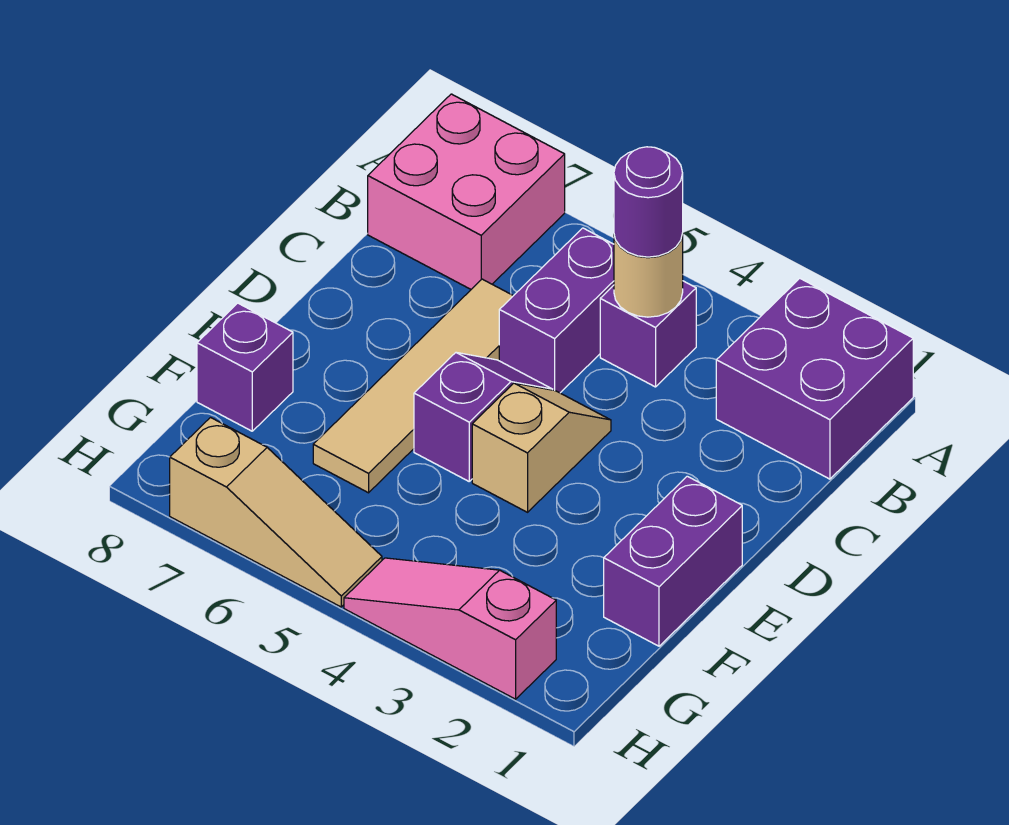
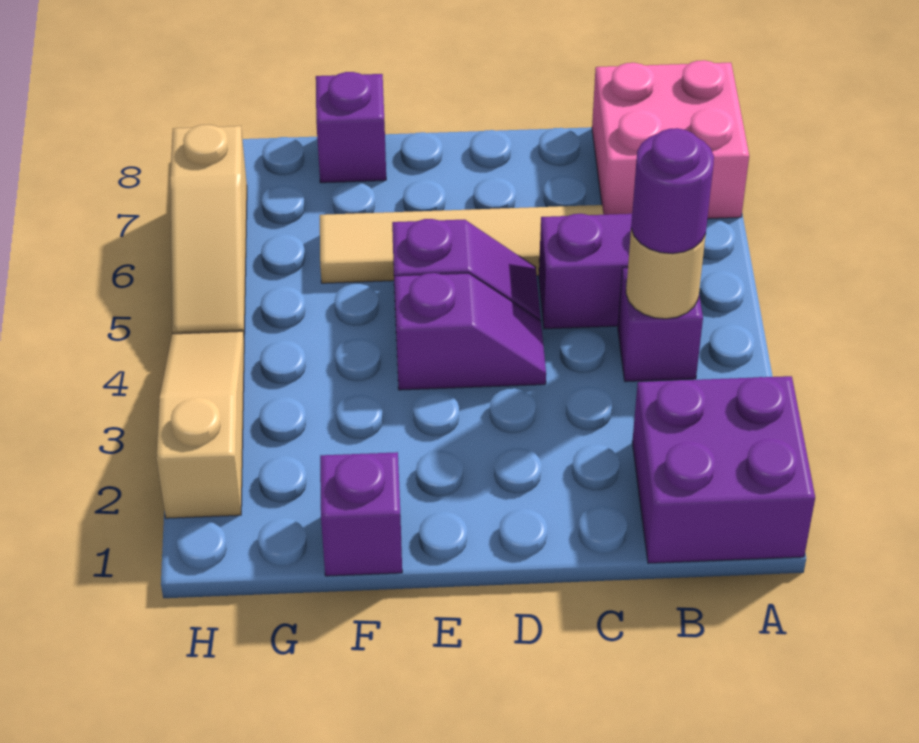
tan slope D4:E4 level 1 top E -> purple slope D4:E4 level 1 top E
purple brick E1:F1 level 1 -> purple brick F1 level 1
pink slope H2:H4 level 1 top 2 -> tan slope H2:H4 level 1 top 2

